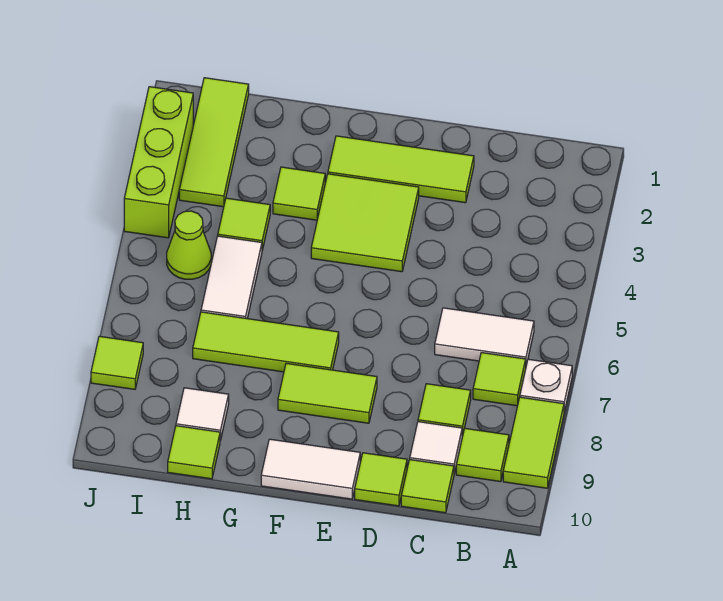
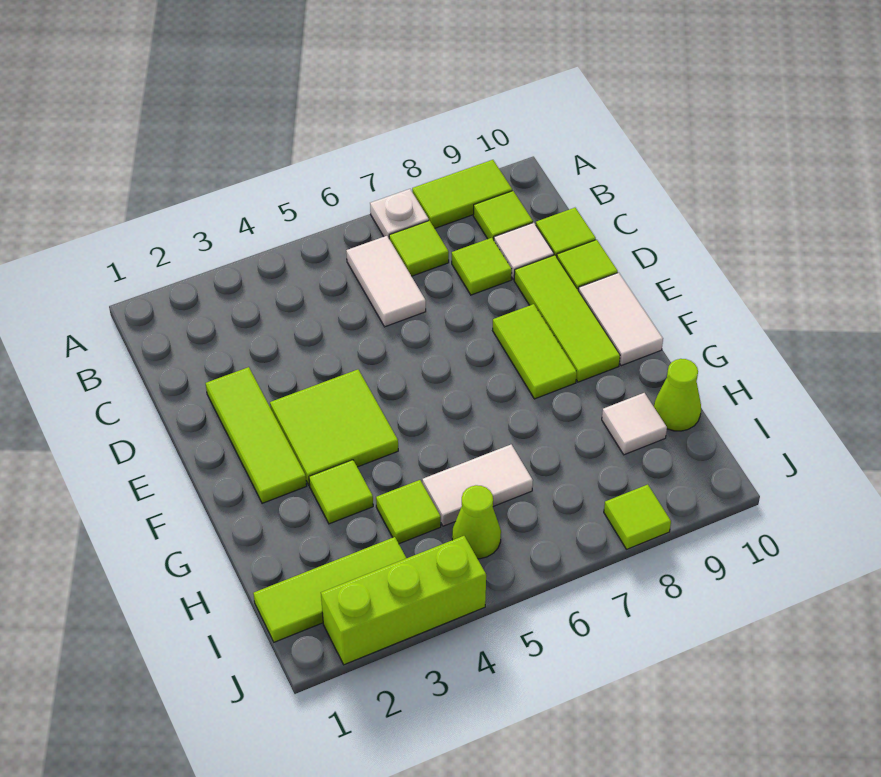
lime tile F7:H7 level 1 -> lime tile D9:F9 level 1
lime tile H10 level 1 -> lime cone H10 level 1

